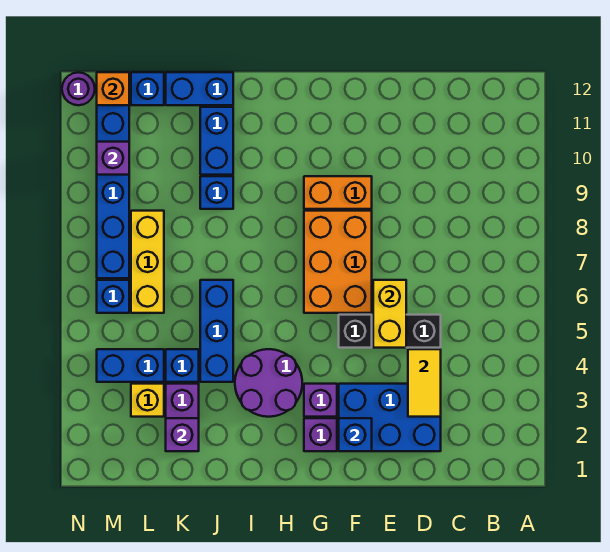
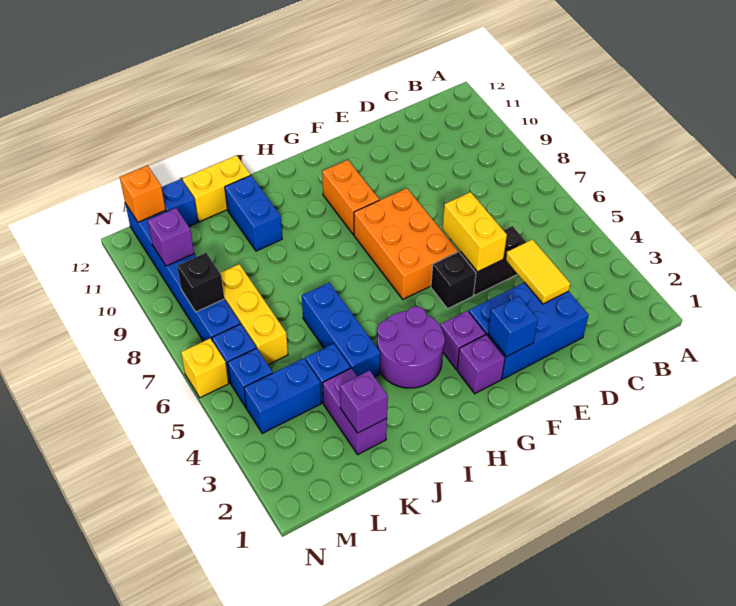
orange brick F9:G9 level 1 -> orange brick G9:G10 level 1
blue brick J9 level 1 -> blue brick M5 level 1
blue brick J12:K12 level 1 -> yellow brick J12:K12 level 1
yellow brick L3 level 1 -> yellow brick N6 level 1
none -> black brick M8 level 2
purple round brick N12 level 1 -> none

